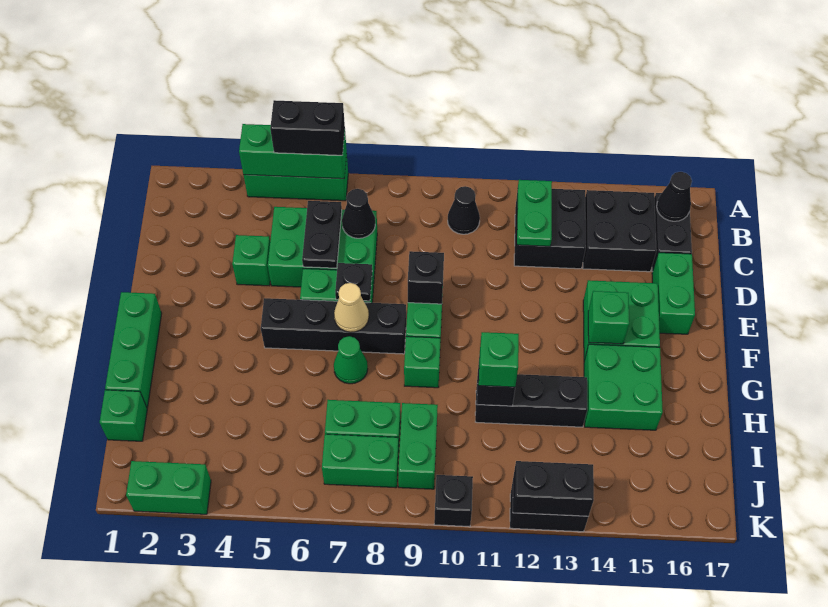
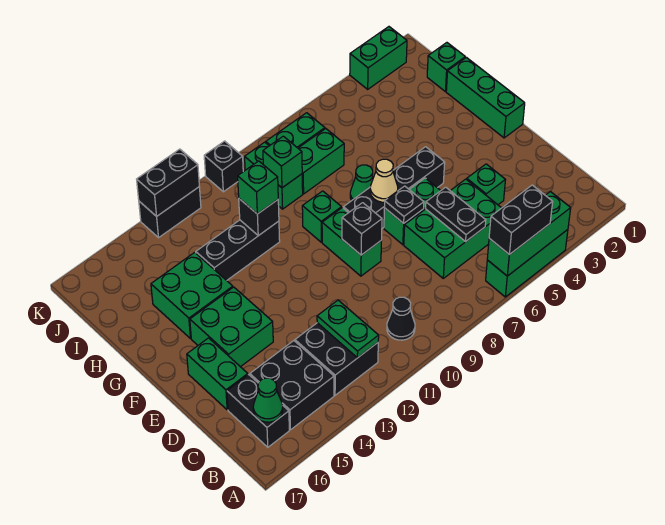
black cone B16 level 2 -> green cone B16 level 2
black cone C7 level 2 -> none
green brick F14 level 2 -> green brick I9 level 2

